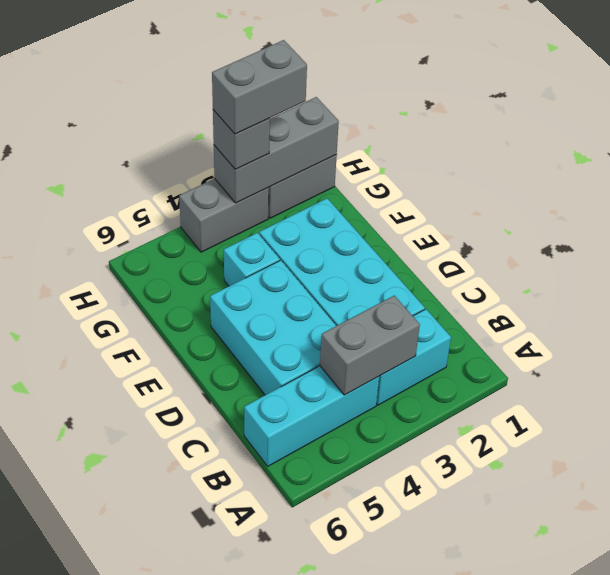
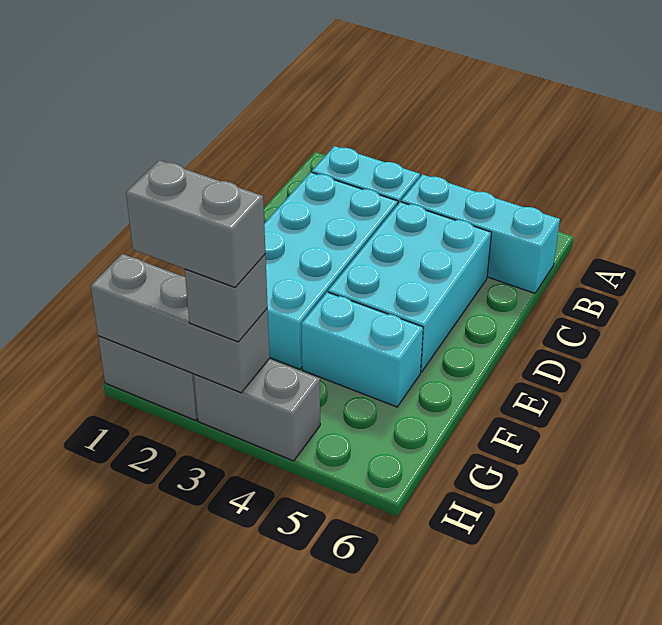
grey brick B3:B4 level 2 -> none
cyan brick F4 level 1 -> cyan brick F4:F5 level 1

